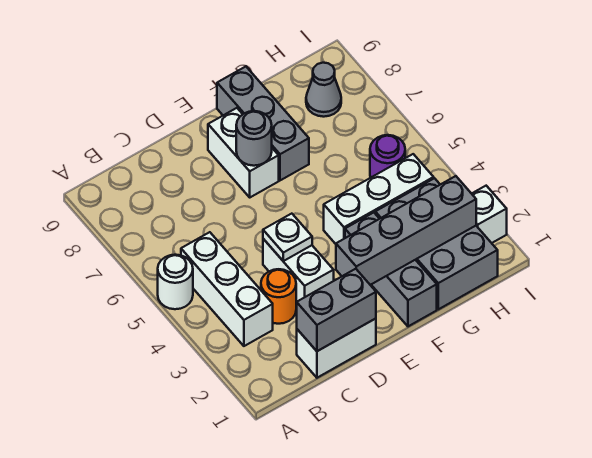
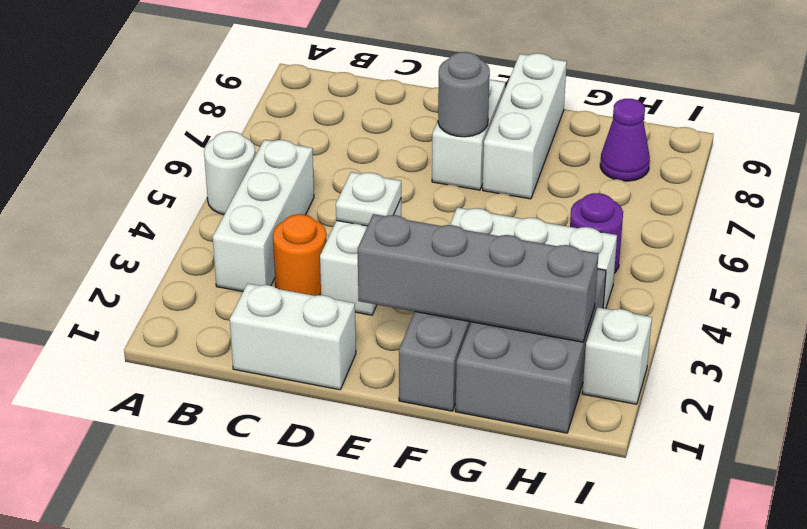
grey brick C1:D1 level 2 -> none
grey brick F7:F9 level 1 -> white brick F7:F9 level 1
grey cone H8 level 1 -> purple cone H8 level 1

